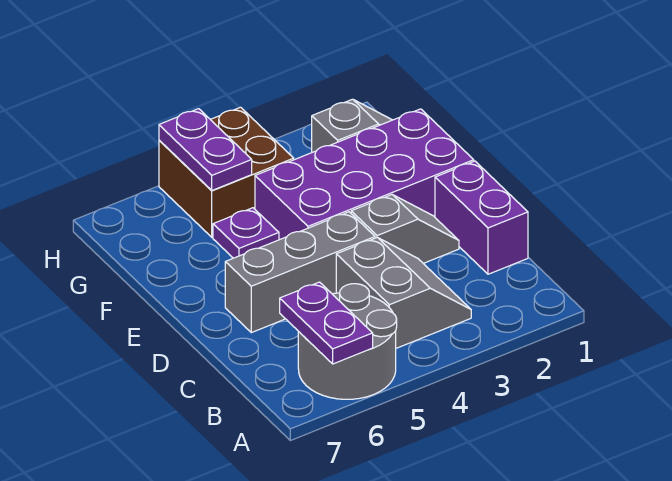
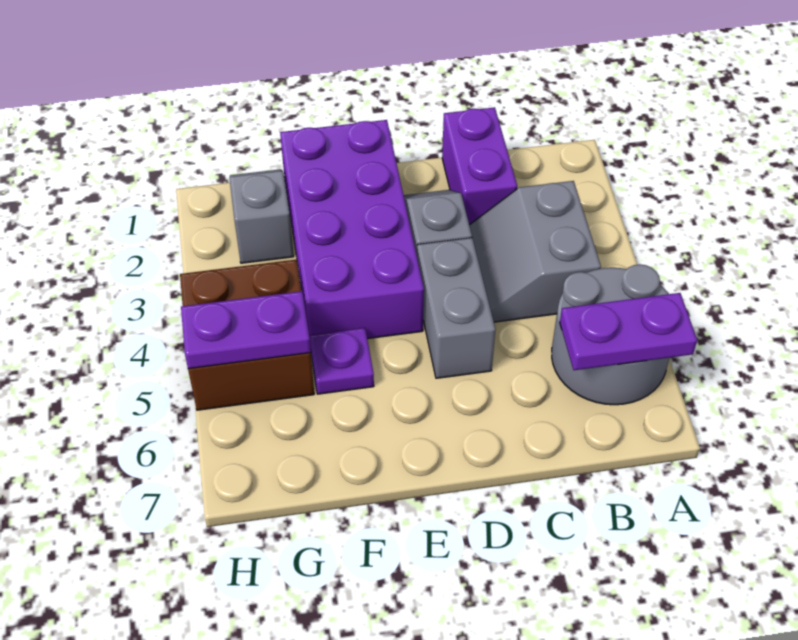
grey slope B3:C4 level 1 top 4 -> grey slope B3:C4 level 1 top B
purple brick C1:D1 level 1 -> purple brick C1:C2 level 1
grey brick D4:D6 level 1 -> grey brick D4:D5 level 1

